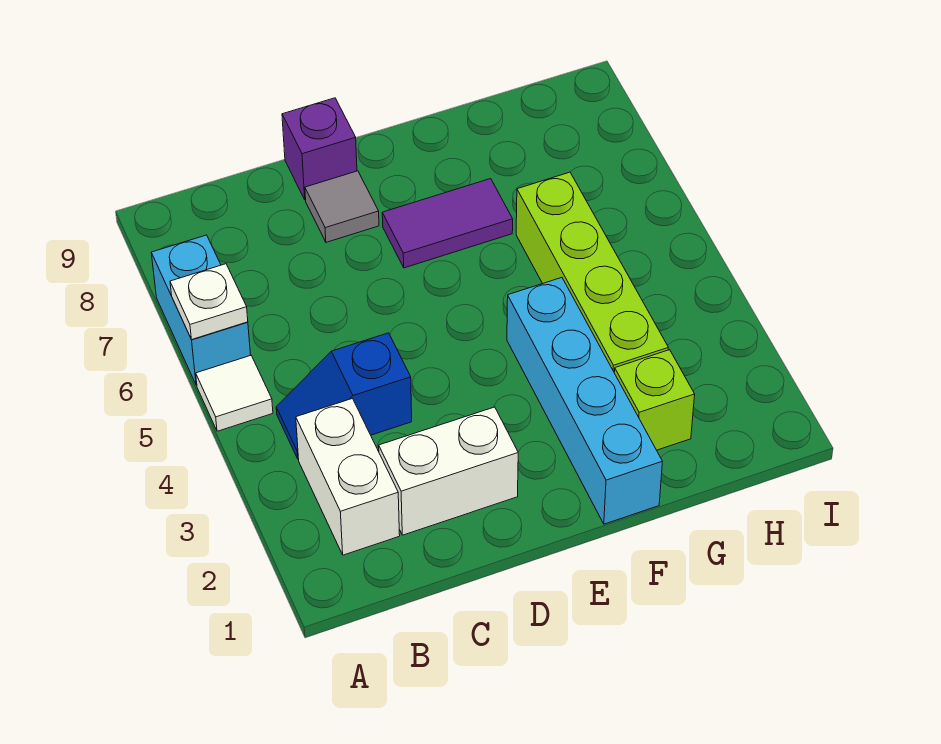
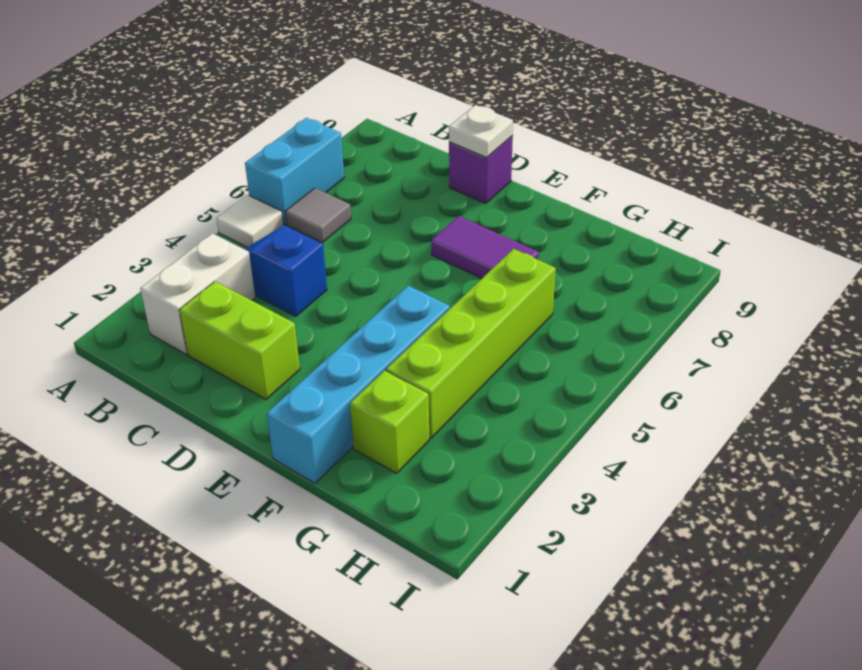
white plate A6 level 2 -> white plate D9 level 2
white brick C2:D2 level 1 -> lime brick C2:D2 level 1
grey tile D8 level 1 -> grey tile B6 level 1

